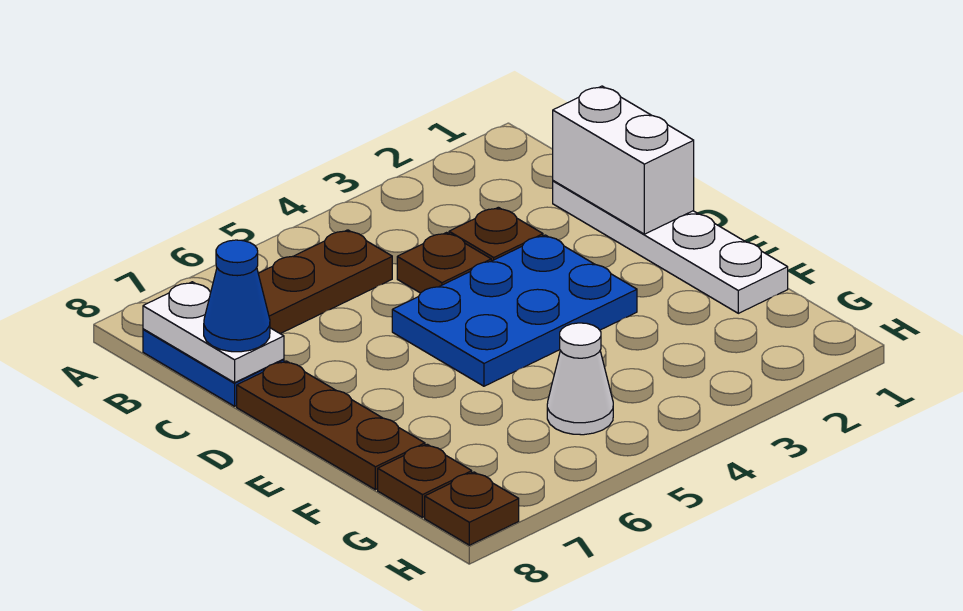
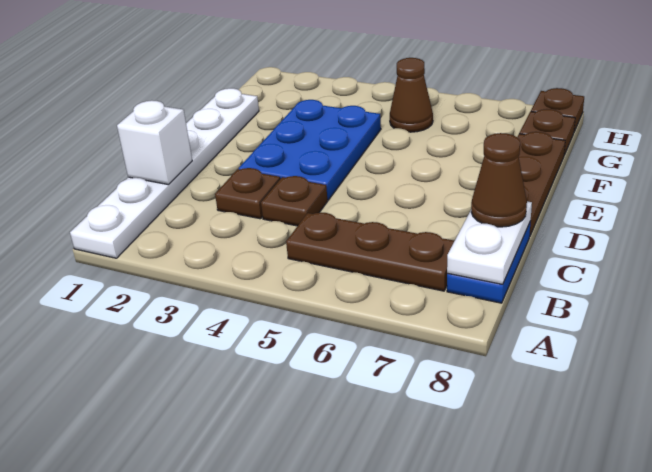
white plate C1:F1 level 1 -> white plate A1:F1 level 1
white brick C1:D1 level 2 -> white brick C1 level 2
blue cone C8 level 3 -> brown cone C8 level 3
blue plate D3:E5 level 1 -> blue plate D3:F4 level 1
white cone G5 level 1 -> brown cone G5 level 1

